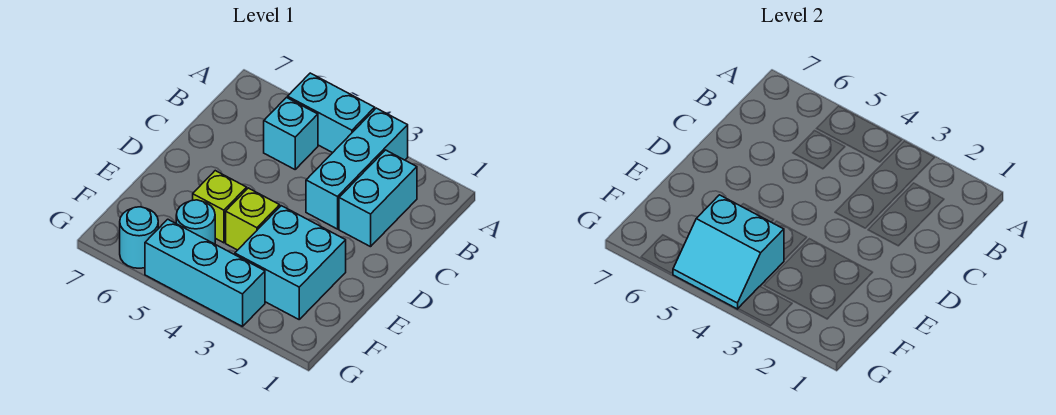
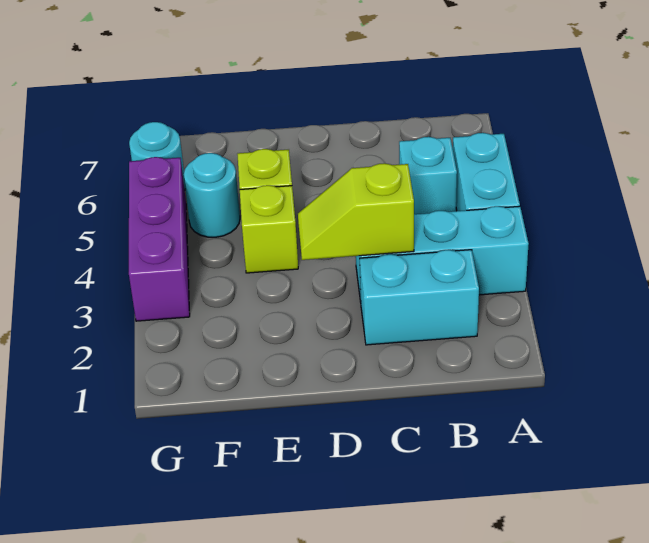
none -> lime slope C3:D3 level 2 top C
cyan brick E2:F3 level 1 -> none
cyan slope F4:G5 level 2 top F -> none
cyan brick G3:G5 level 1 -> purple brick G3:G5 level 1

